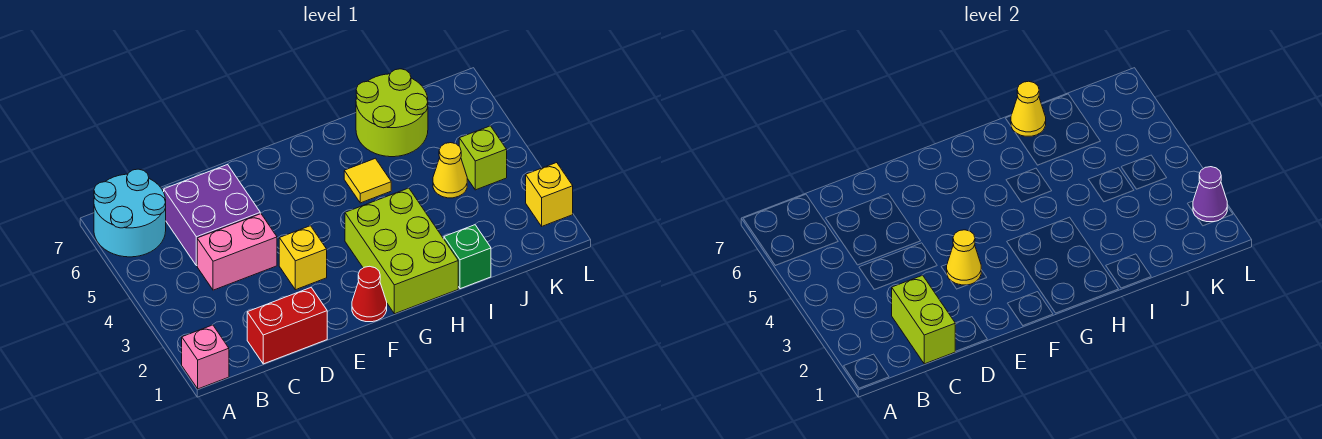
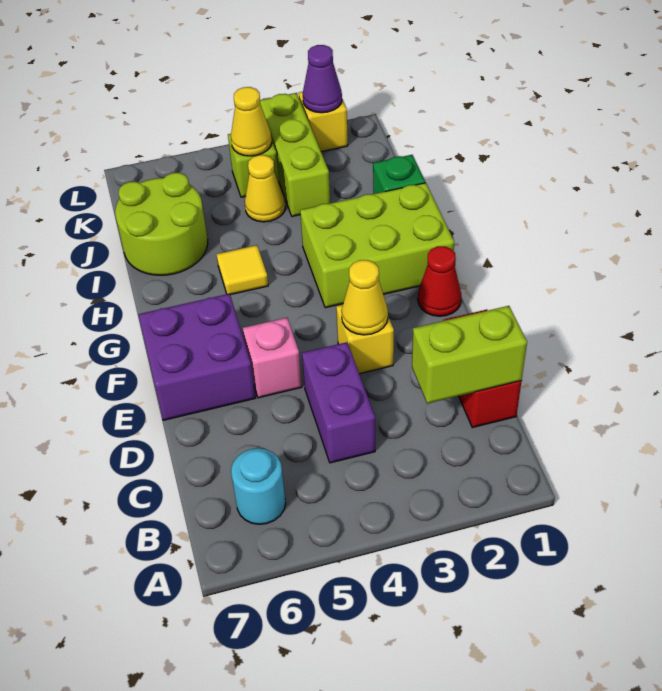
pink brick A1 level 1 -> pink brick E5 level 1
cyan round brick A6:B7 level 1 -> cyan round brick B6 level 1
pink brick C4:D4 level 1 -> purple brick C4:D4 level 1
purple brick C5:D6 level 1 -> purple brick E6:F7 level 1
yellow cone I7 level 2 -> yellow cone K4 level 2
none -> lime brick J3:L3 level 1

